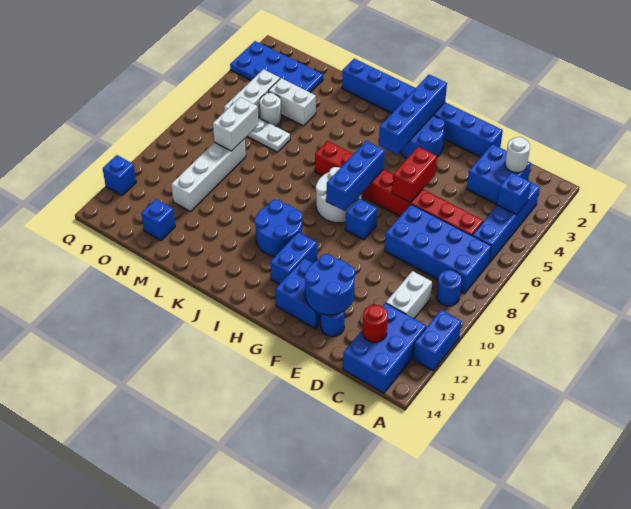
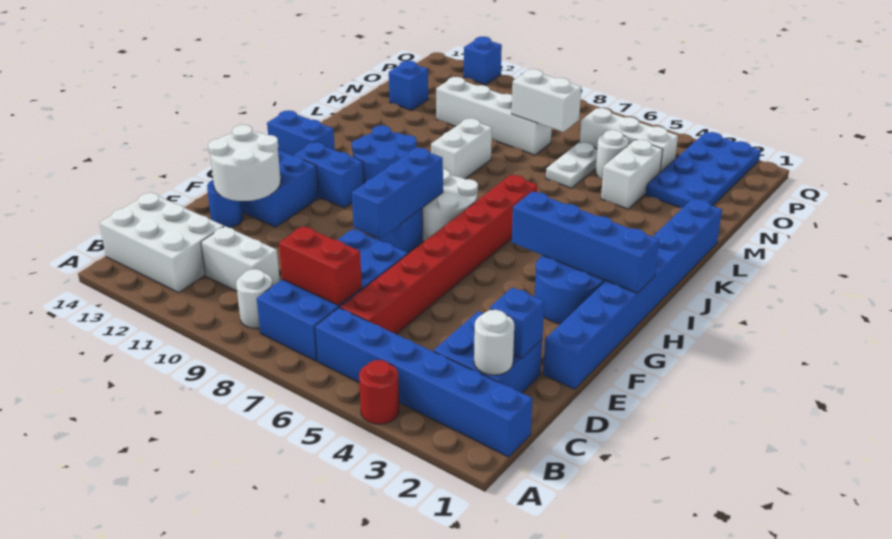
blue brick A11:A12 level 1 -> blue brick I13:I14 level 1
blue brick B3:B6 level 1 -> blue brick B1:B6 level 1
blue brick B4 level 2 -> blue brick D2 level 2
blue round brick B9 level 1 -> white round brick B9 level 1
blue brick B12:C14 level 1 -> white brick B12:C14 level 1
red round brick C13 level 2 -> red round brick A4 level 1
blue round brick E12:F13 level 2 -> white round brick E12:F13 level 2
red brick F5:F6 level 2 -> red brick C7:C8 level 2
blue brick H6:H8 level 2 -> blue brick F8:H8 level 2
none -> white brick K9:L9 level 1

